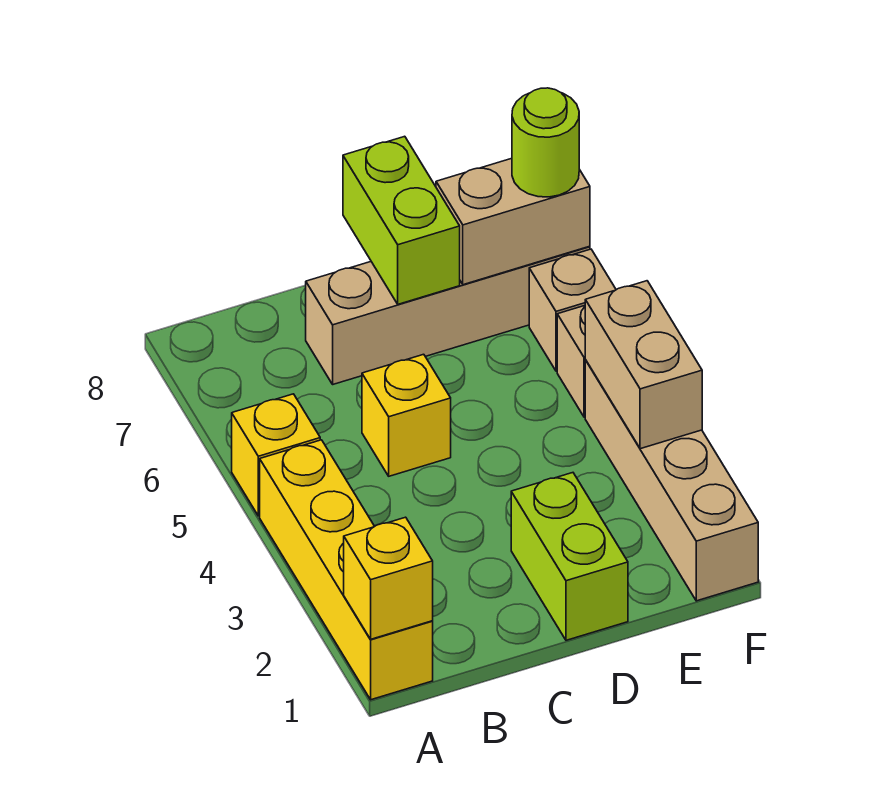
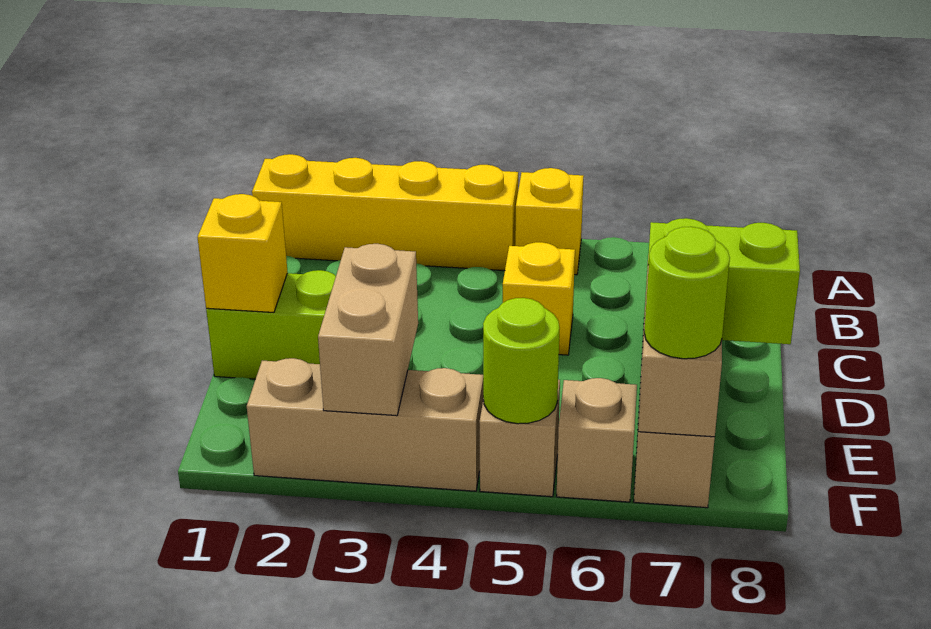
yellow brick A1 level 2 -> yellow brick D1 level 2
tan brick F1:F4 level 1 -> tan brick F2:F4 level 1
tan brick F3:F4 level 2 -> tan brick E3:F3 level 2
none -> lime round brick F5 level 2

